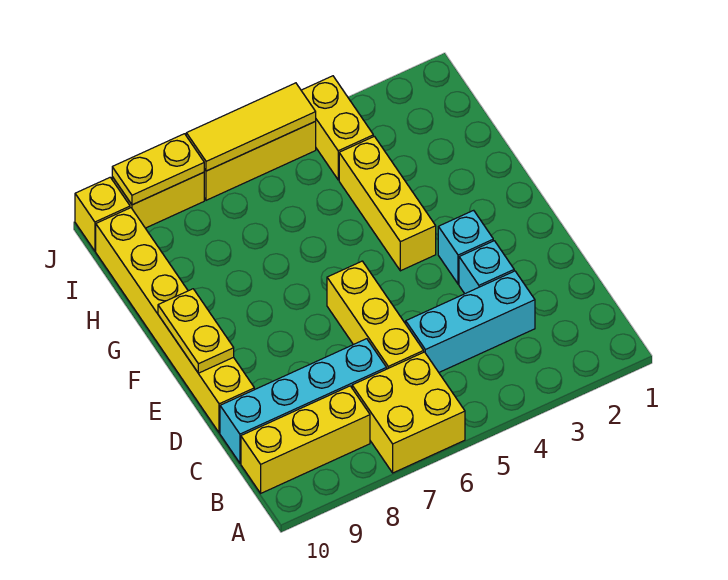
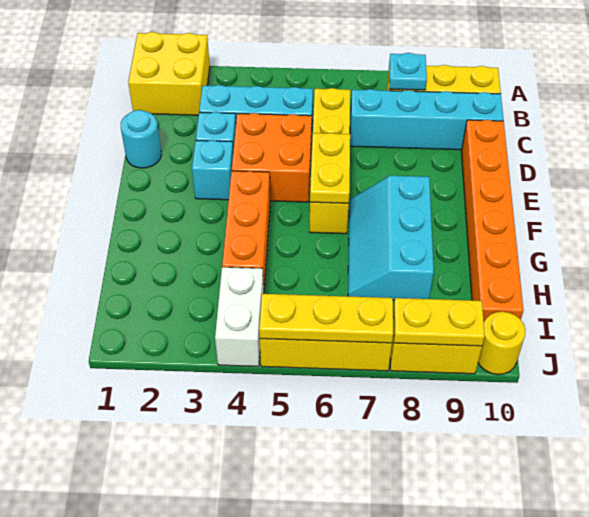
yellow brick A6:B7 level 1 -> yellow brick A1:B2 level 1
none -> cyan plate B8 level 2
yellow brick C6:E6 level 1 -> yellow brick C6:F6 level 1
none -> cyan round brick D1 level 1
none -> orange brick D4:E5 level 1
yellow brick D10:I10 level 1 -> orange brick D10:I10 level 1
yellow plate E10:F10 level 2 -> yellow plate E6:F6 level 2
yellow brick F4:H4 level 1 -> orange brick F4:H4 level 1
none -> cyan slope F7:H8 level 1 top 8
yellow brick I4:J4 level 1 -> white brick I4:J4 level 1
yellow tile J5:J7 level 2 -> yellow plate J5:J7 level 2
yellow brick J10 level 1 -> yellow round brick J10 level 1

